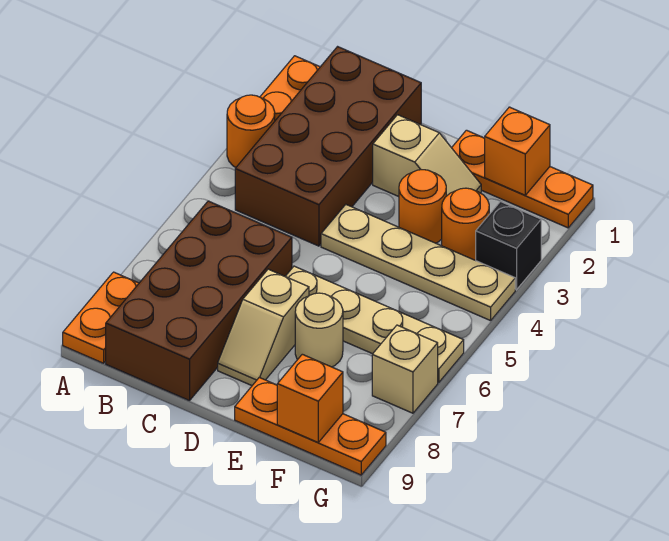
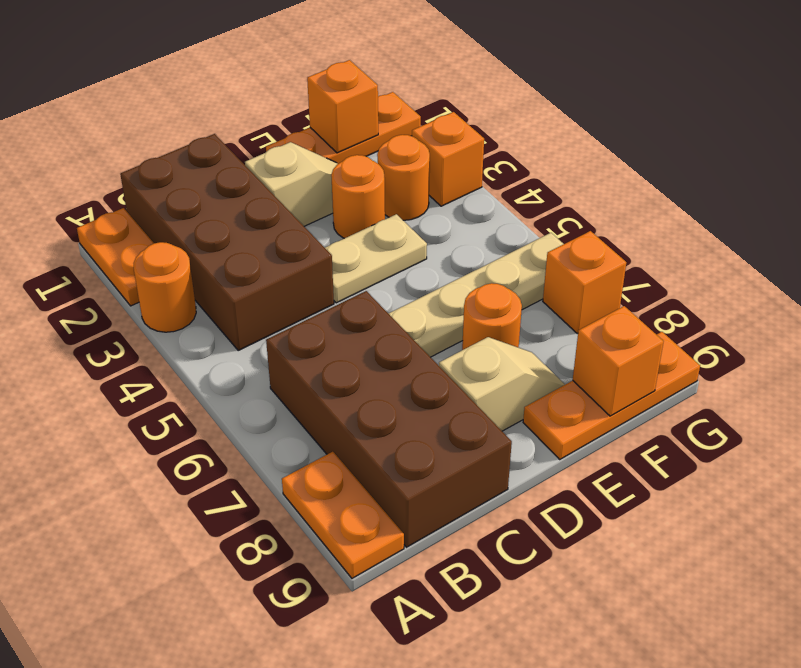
tan plate D4:G4 level 1 -> tan plate D4:E4 level 1
tan slope D7:D8 level 1 top 7 -> tan slope D8:E8 level 1 top D
tan round brick E7 level 1 -> orange round brick E7 level 1
black brick G3 level 1 -> orange brick G3 level 1
tan brick G7 level 1 -> orange brick G7 level 1

